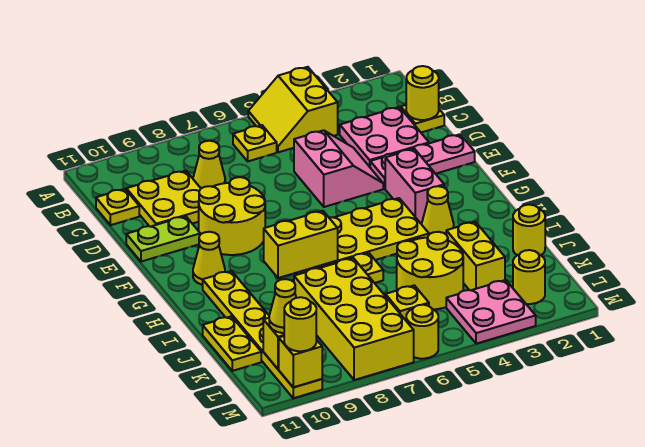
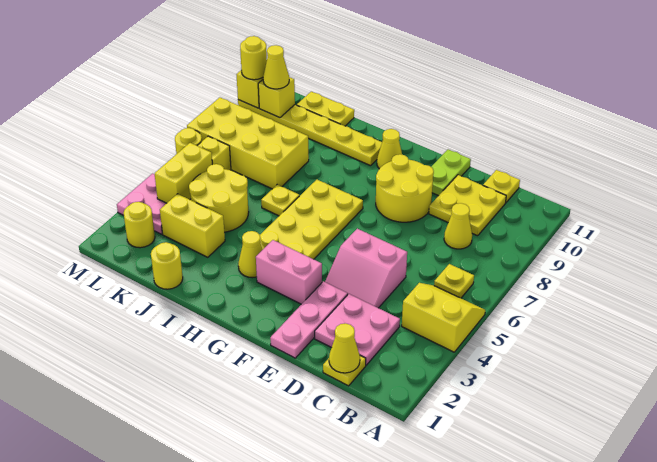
yellow round brick C1 level 2 -> yellow cone C1 level 2
yellow brick H7:H8 level 2 -> yellow brick L4:L5 level 2

